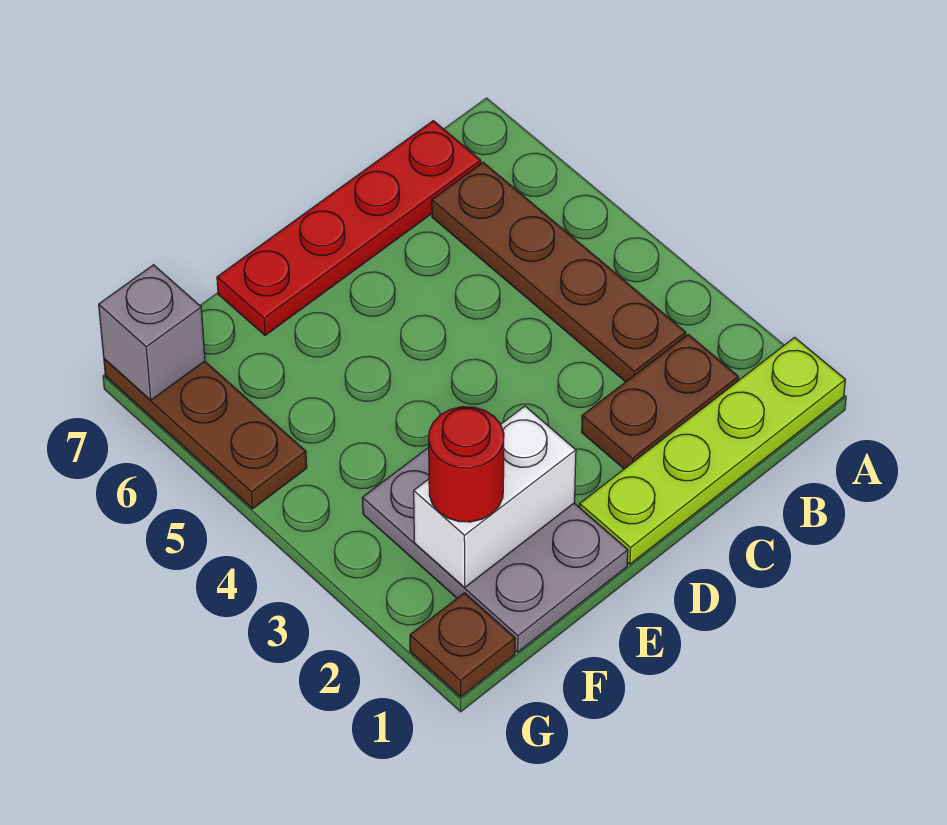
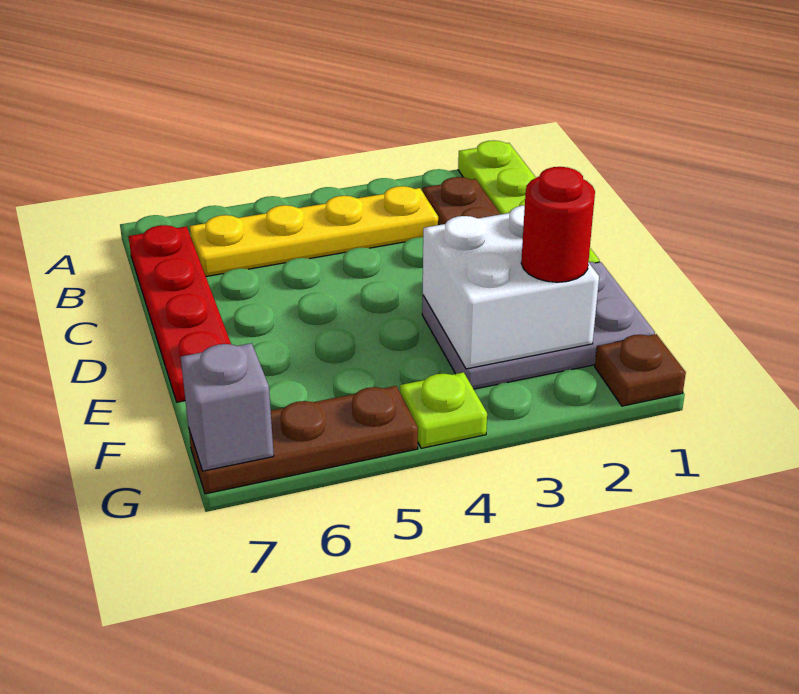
brown plate B3:B6 level 1 -> yellow plate B3:B6 level 1
white brick E2:F2 level 2 -> white brick E2:F3 level 2
none -> lime plate G4 level 1

